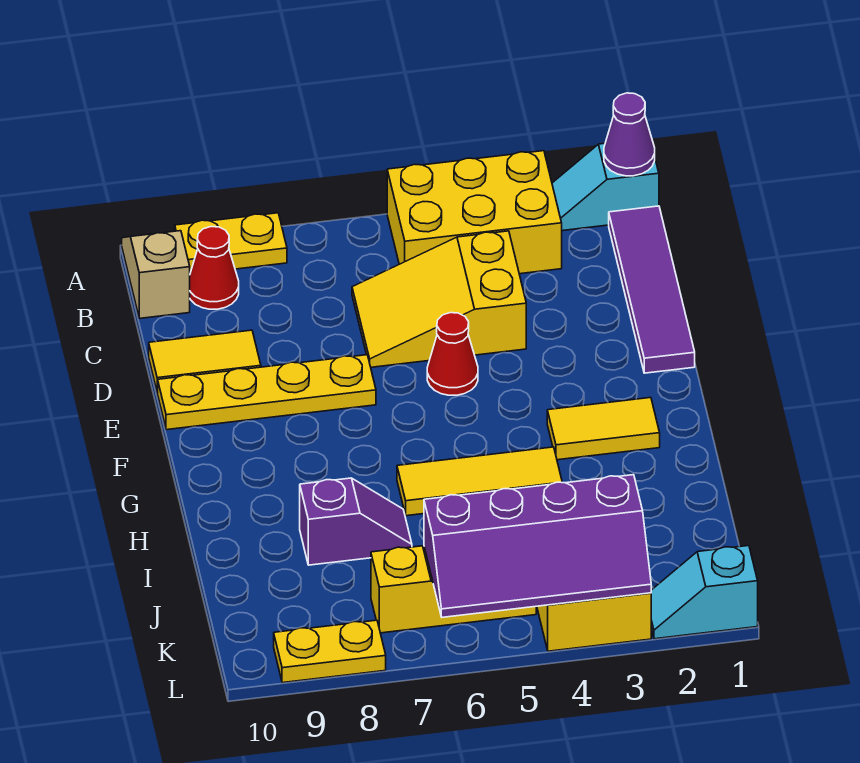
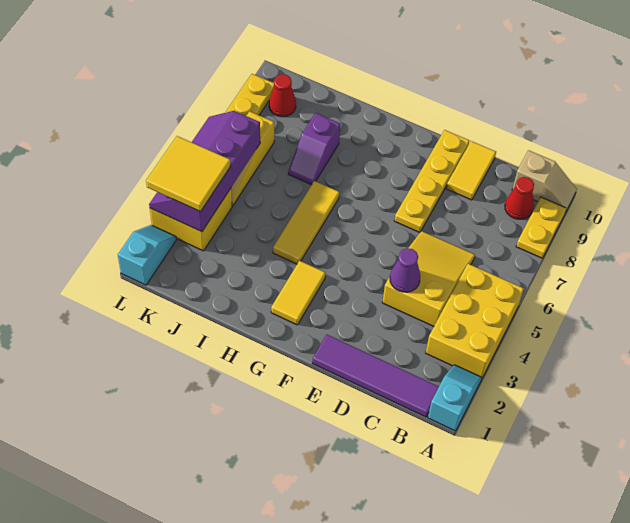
purple cone A1 level 2 -> purple cone D4 level 2
red cone E5 level 1 -> red cone K9 level 1
none -> yellow tile K3:L4 level 3

